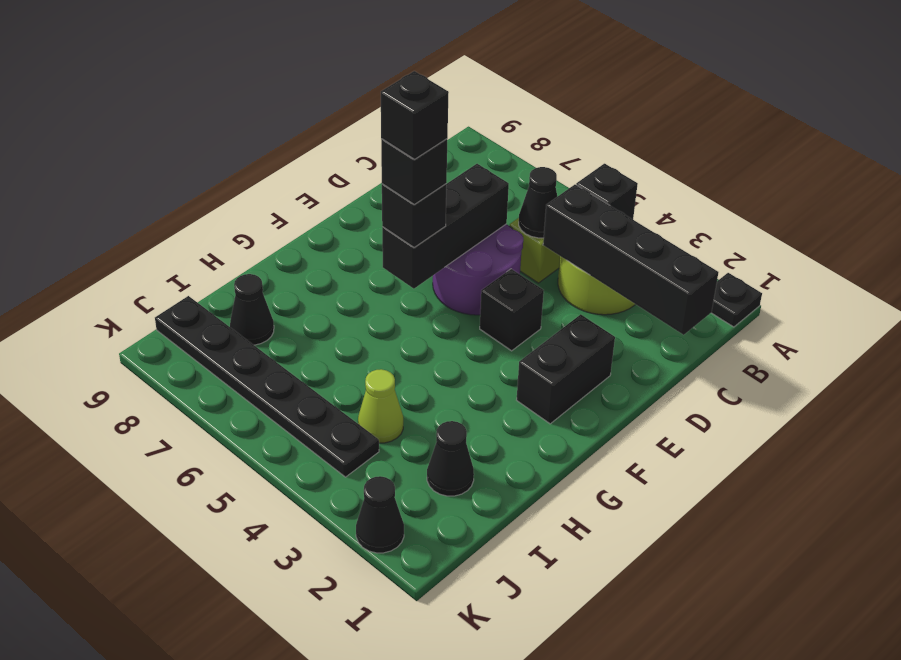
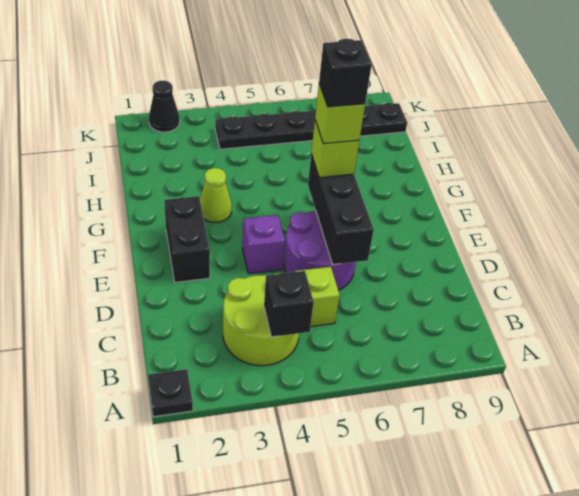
black brick C1:C4 level 2 -> none
black cone C5 level 2 -> none
black brick E4 level 1 -> purple brick E4 level 1
black brick F6 level 3 -> lime brick F6 level 3
black brick F6 level 4 -> lime brick F6 level 4
black cone I2 level 1 -> none
lime cone I4 level 1 -> lime cone G3 level 1
black cone I8 level 1 -> none

